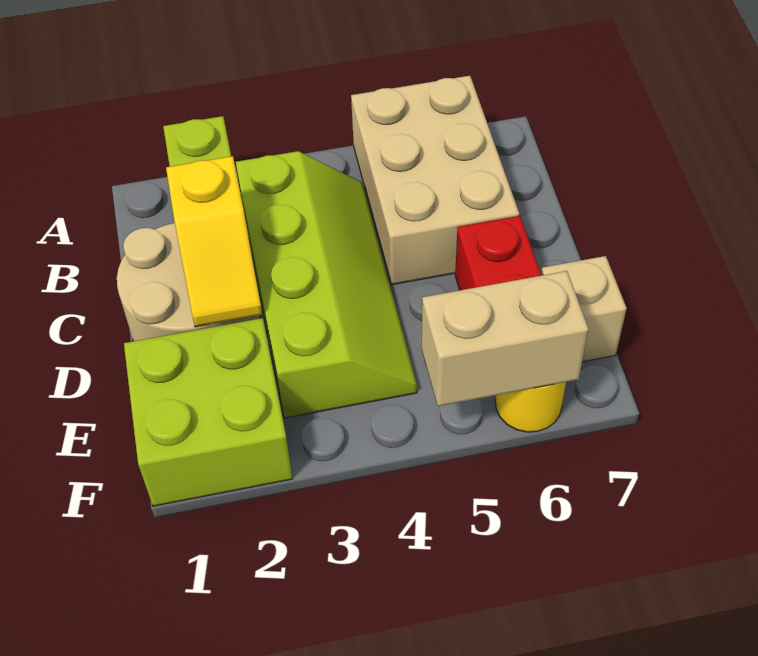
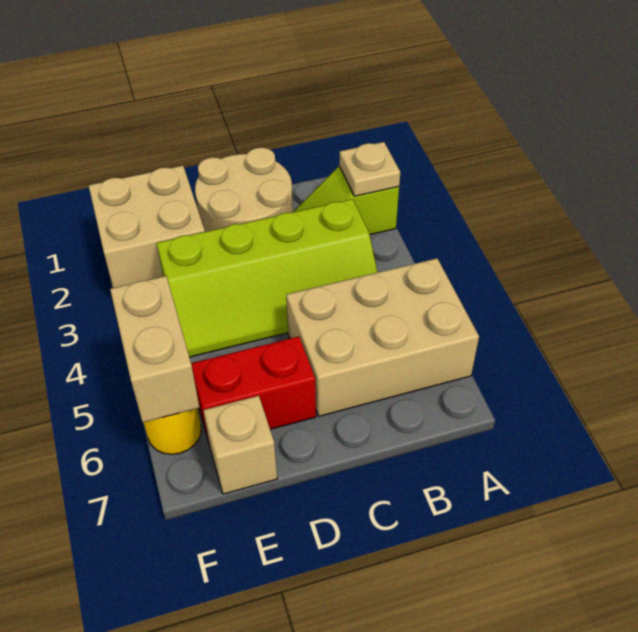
none -> tan plate A2 level 2
yellow slope C2:D2 level 2 top C -> none
lime brick E1:F2 level 1 -> tan brick E1:F2 level 1

